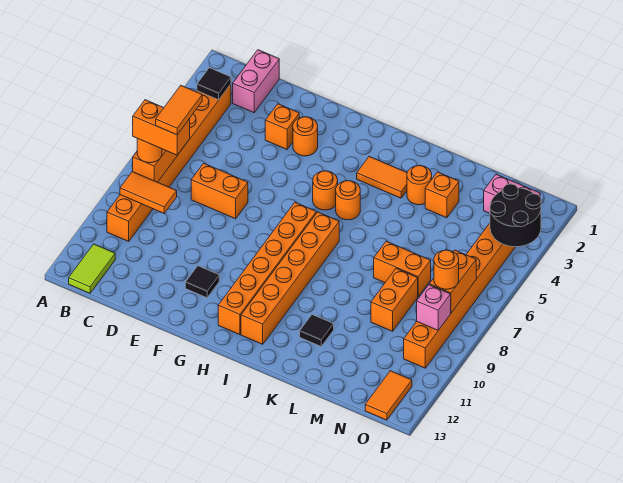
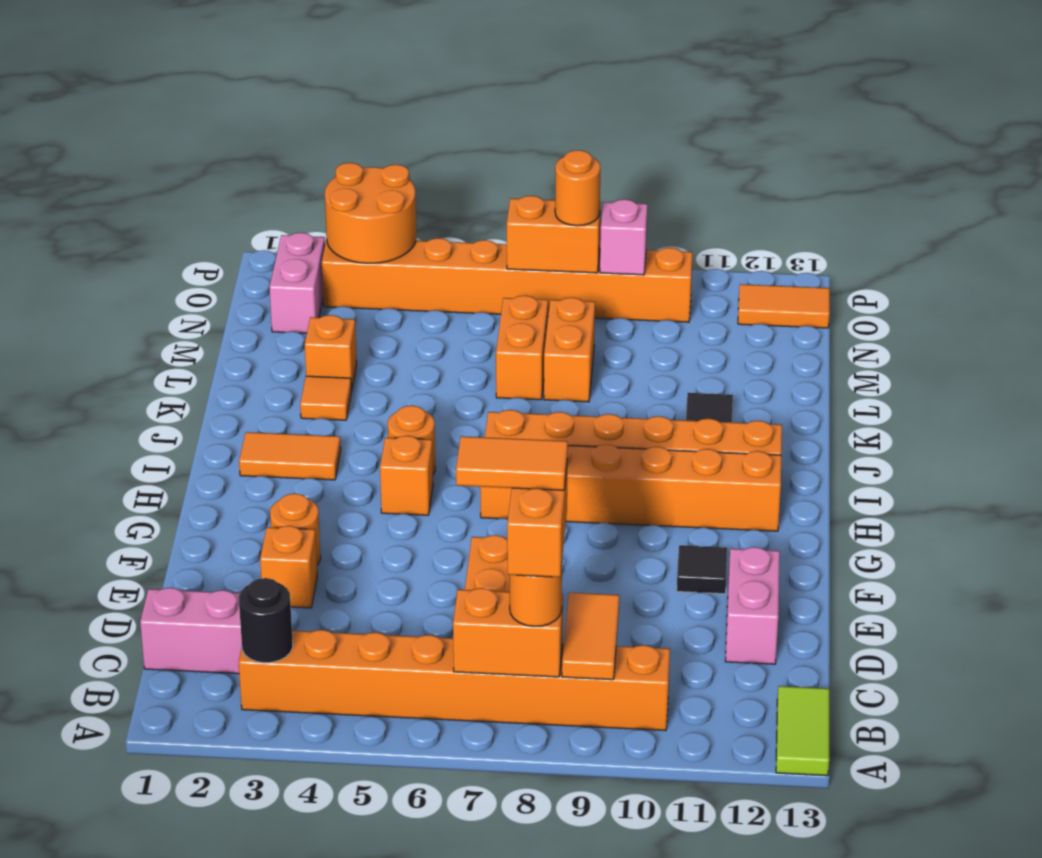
black tile B3 level 2 -> black round brick B3 level 2
lime tile B12:B13 level 1 -> lime tile A13:B13 level 1
none -> pink brick D12:E12 level 1
orange round brick H5 level 1 -> orange brick H5 level 1
orange tile I3:J3 level 1 -> orange tile I2:I3 level 1
orange round brick K3 level 1 -> orange tile K3 level 1
orange brick M8:M9 level 1 -> orange brick L8:M8 level 1
black round brick O3:P4 level 2 -> orange round brick O3:P4 level 2

